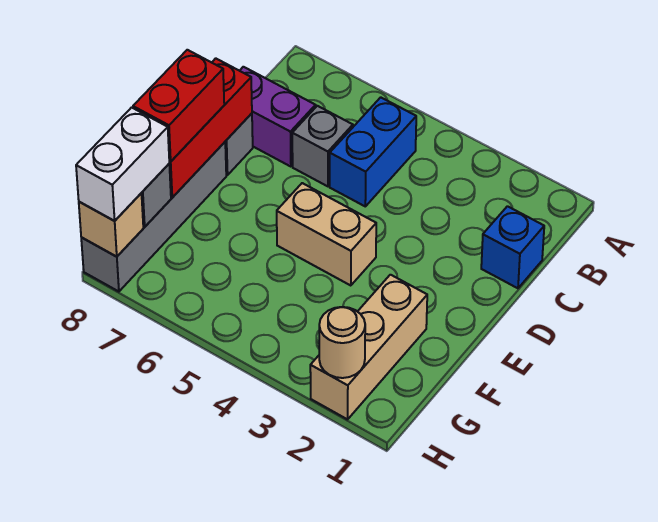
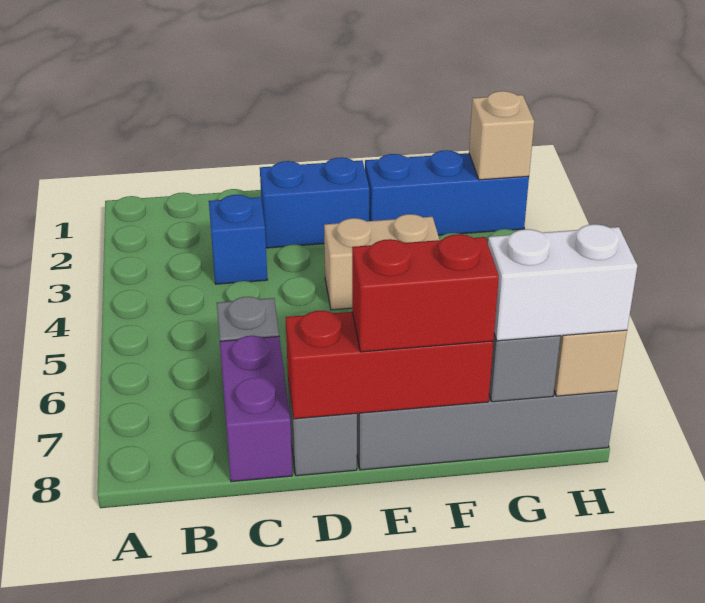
blue brick B5:C5 level 1 -> blue brick D2:E2 level 1
blue brick C1 level 1 -> blue brick C3 level 1
tan brick E4:E5 level 1 -> tan brick E4:F4 level 1
tan brick F2:H2 level 1 -> blue brick F2:H2 level 1
tan round brick H2 level 2 -> tan brick H2 level 2

